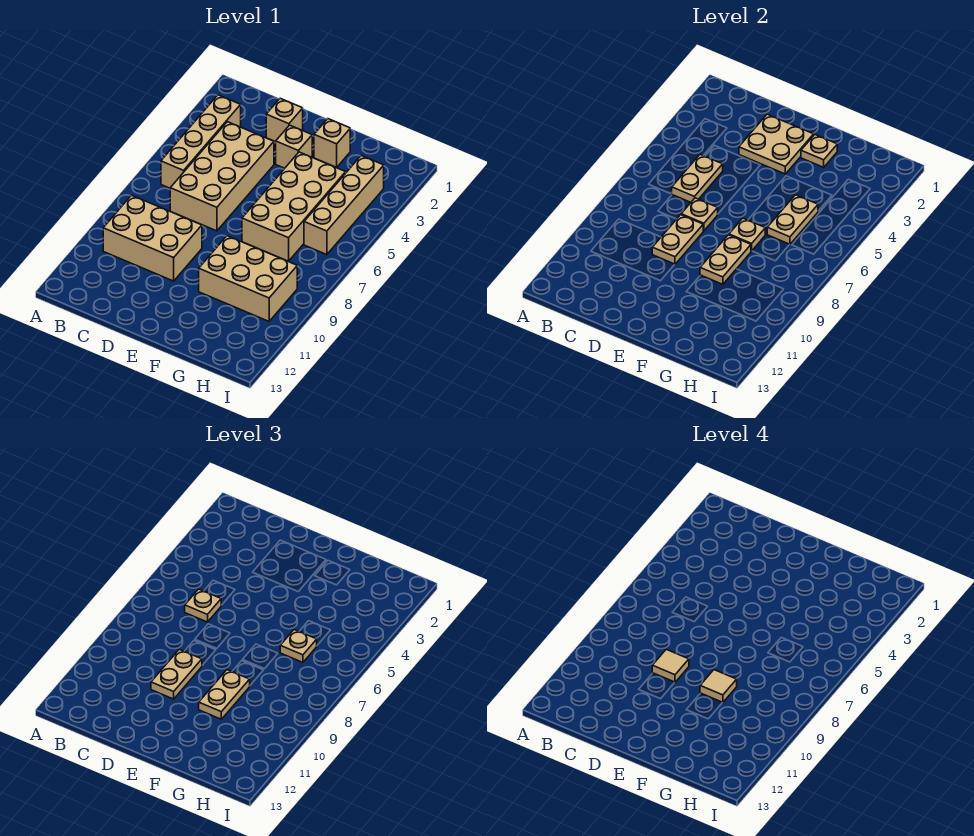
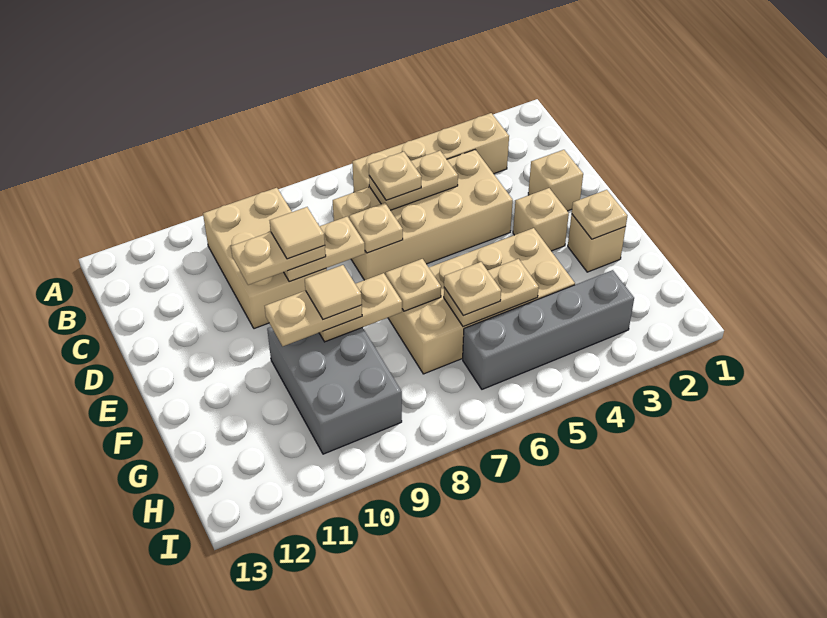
tan plate D2:E3 level 2 -> none
tan brick F9:H10 level 1 -> grey brick F9:H10 level 1
tan brick H3:H6 level 1 -> grey brick H3:H6 level 1

